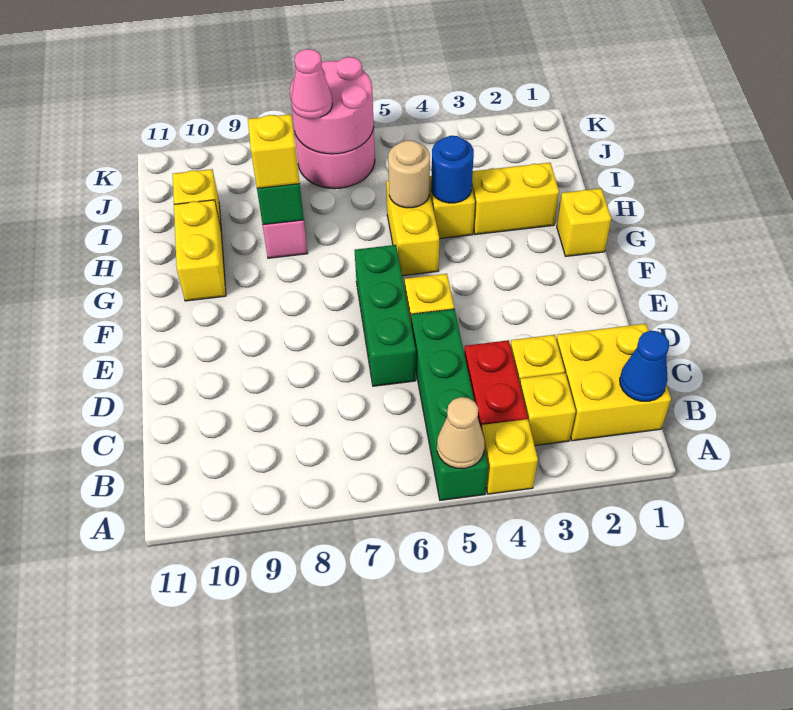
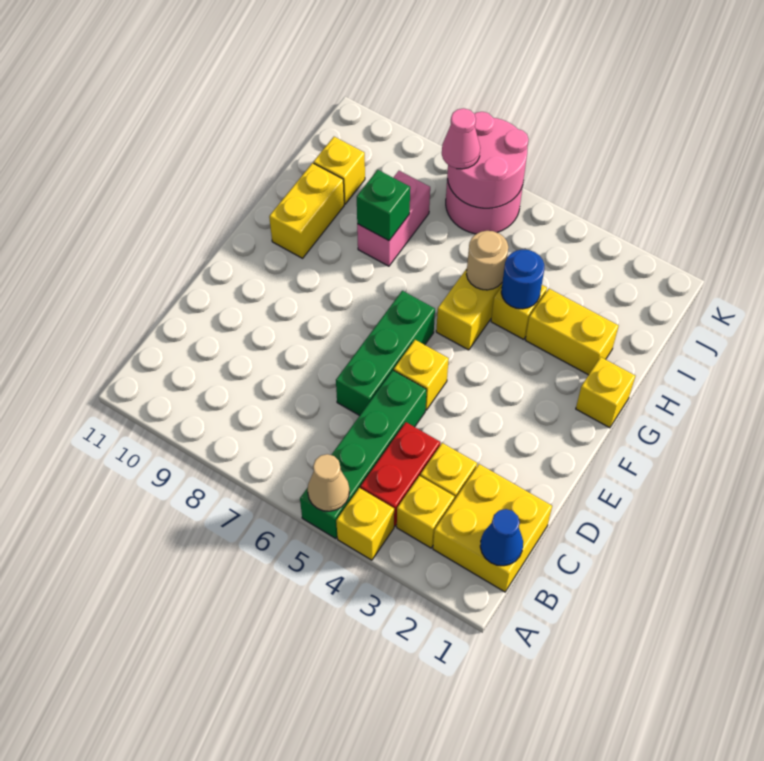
yellow brick H8 level 3 -> none

